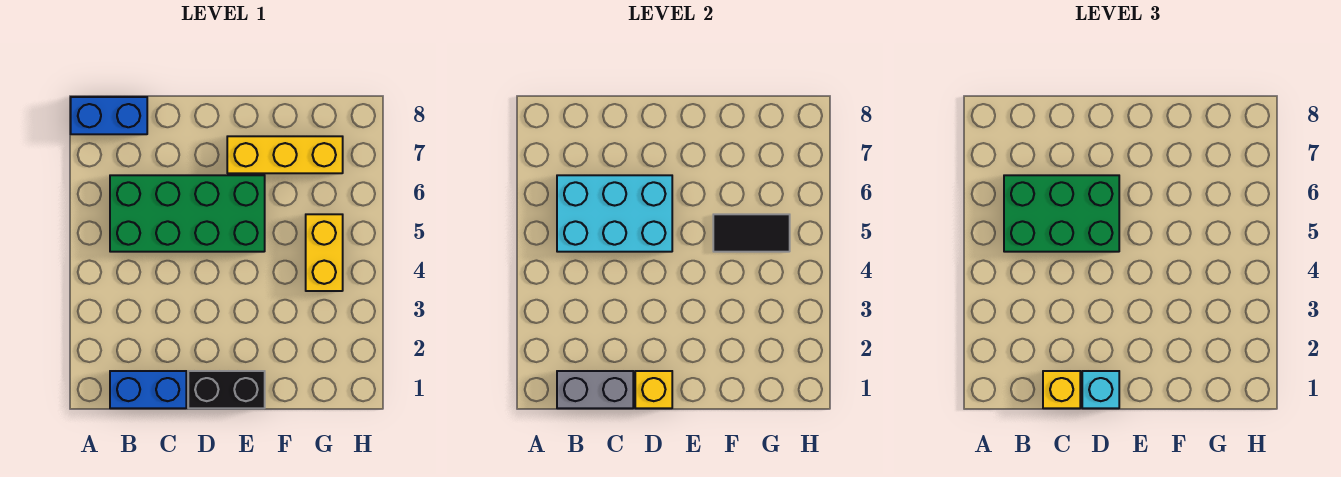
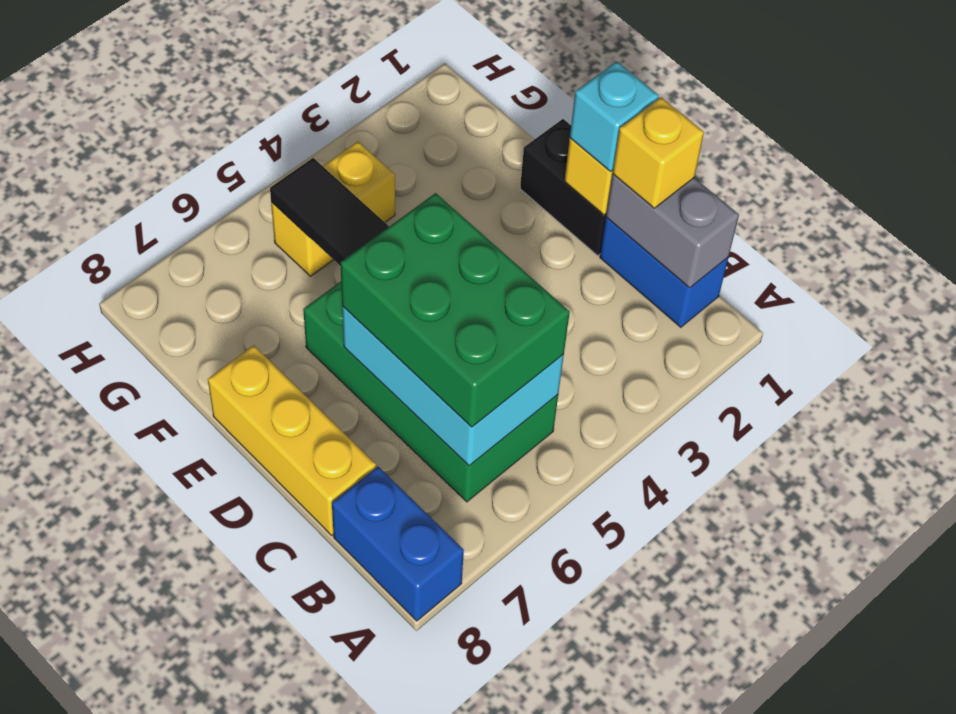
yellow brick E7:G7 level 1 -> yellow brick C8:E8 level 1

